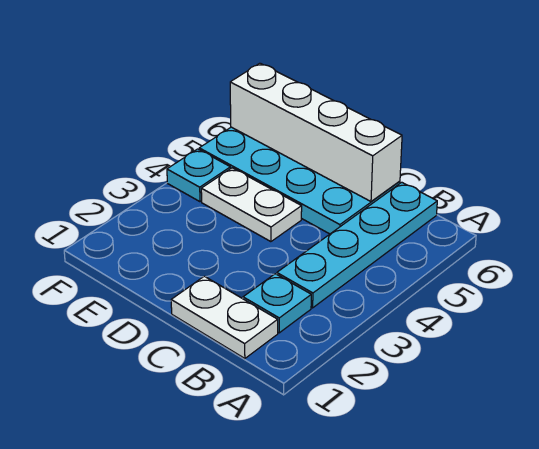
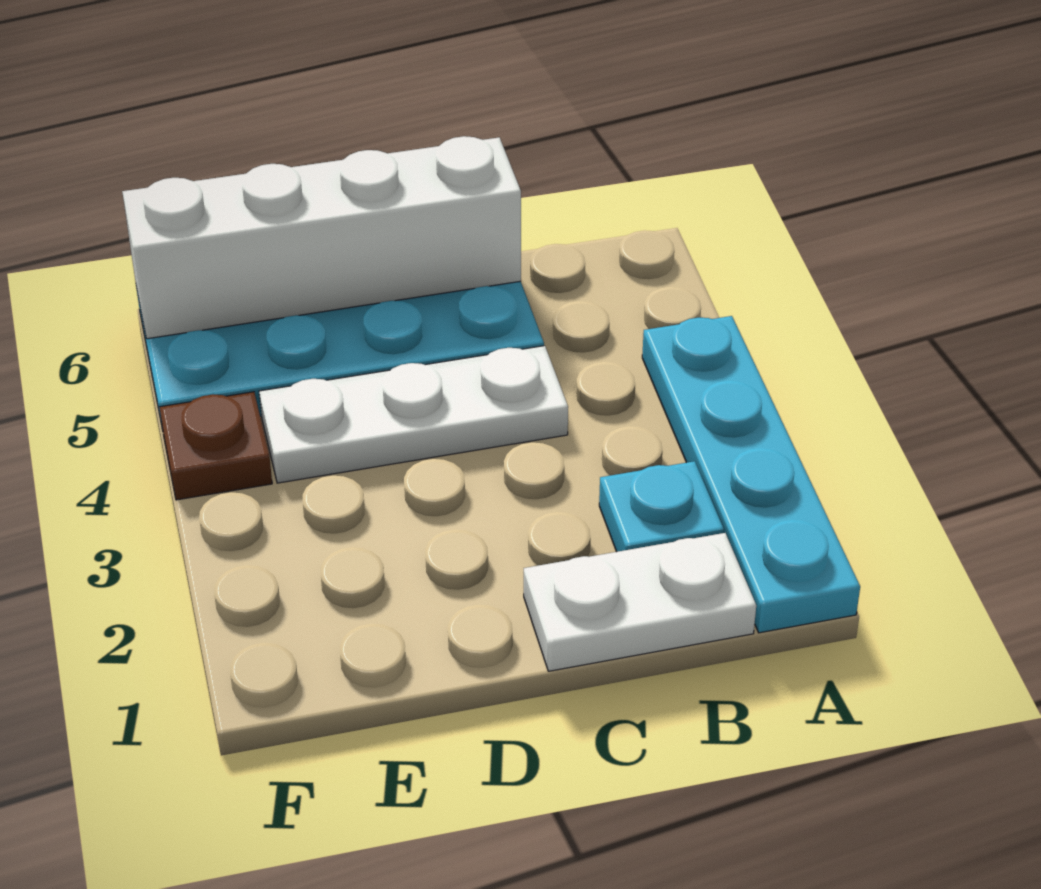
cyan plate B3:B6 level 1 -> cyan plate A1:A4 level 1
white plate D4:E4 level 1 -> white plate C4:E4 level 1
cyan plate F4 level 1 -> brown plate F4 level 1

